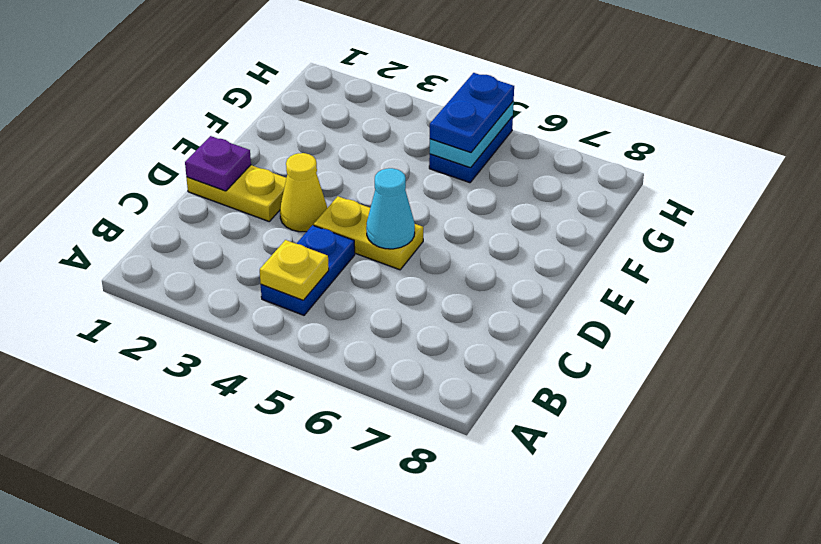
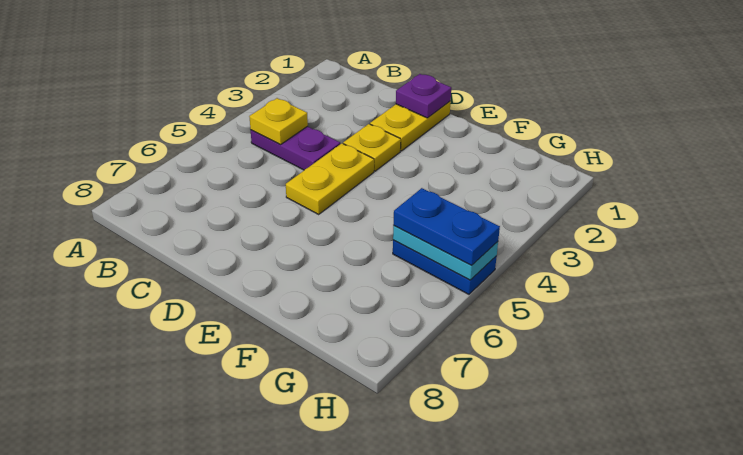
blue plate B4:C4 level 1 -> purple plate B4:C4 level 1
yellow cone D3 level 1 -> yellow plate D3 level 1
cyan cone D5 level 2 -> none

